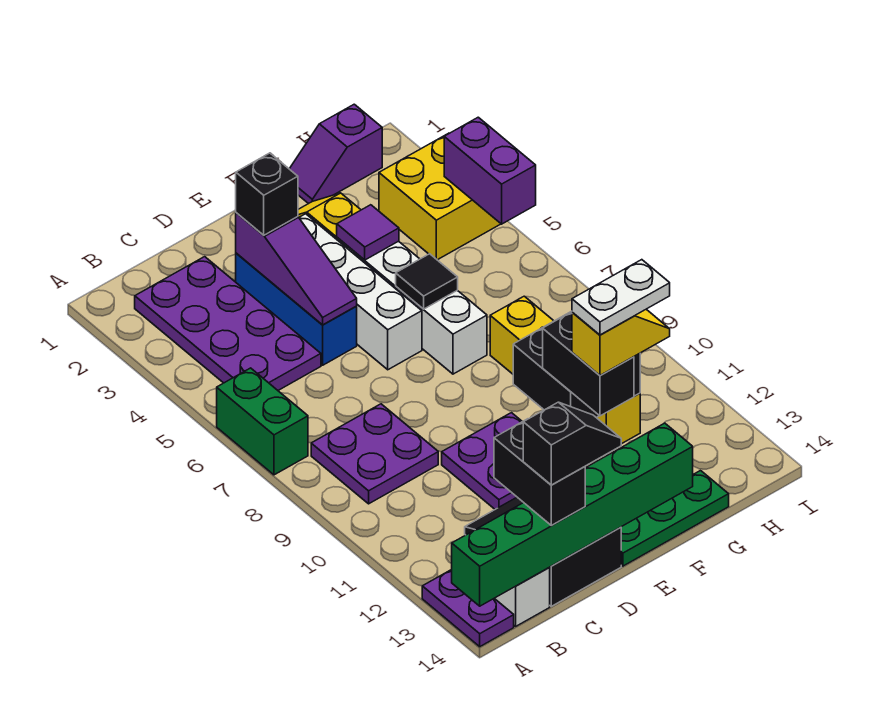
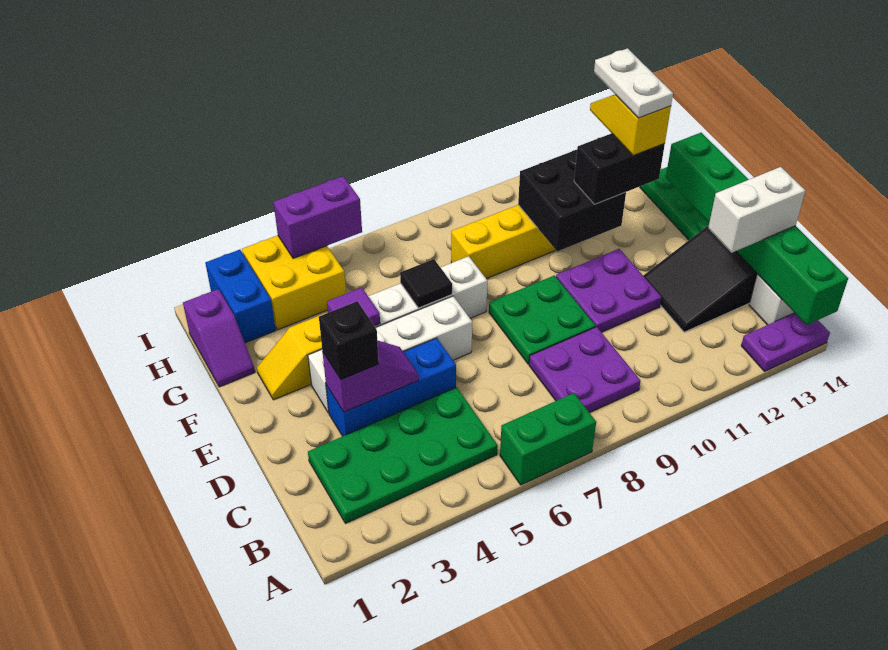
purple plate B2:C5 level 1 -> green plate B2:C5 level 1
black brick C13:C14 level 3 -> white brick C13:C14 level 3
black slope C14:D14 level 4 top C -> none
purple slope D3:D5 level 2 top 3 -> purple slope D3:D4 level 2 top 3
none -> green plate D8:E9 level 1
none -> blue brick H2:I2 level 1

